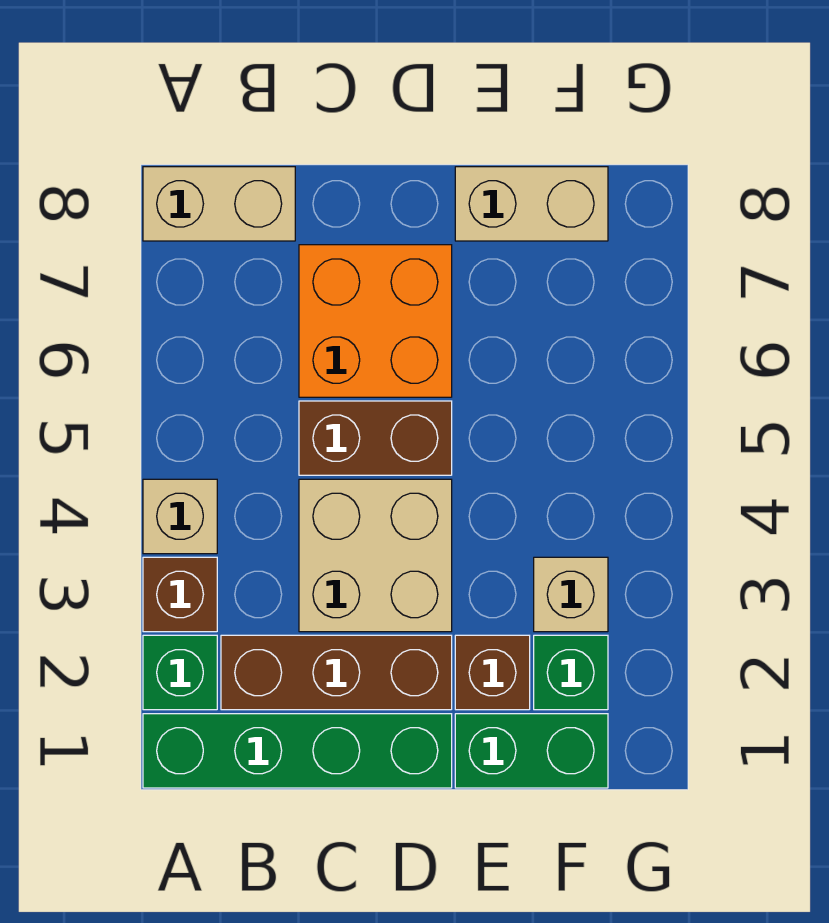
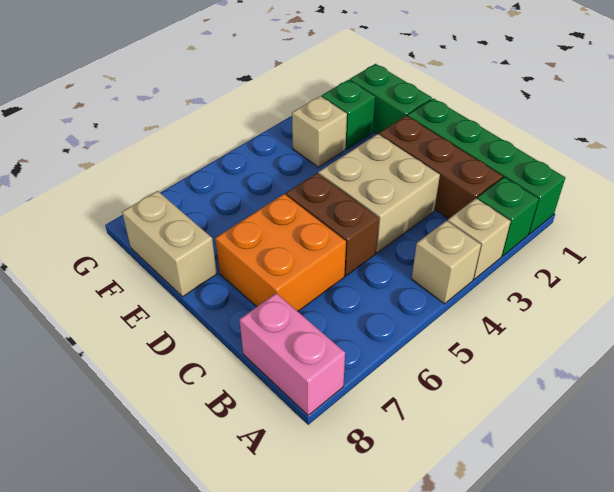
brown brick A3 level 1 -> tan brick A3 level 1
tan brick A8:B8 level 1 -> pink brick A8:B8 level 1
brown brick E2 level 1 -> none

